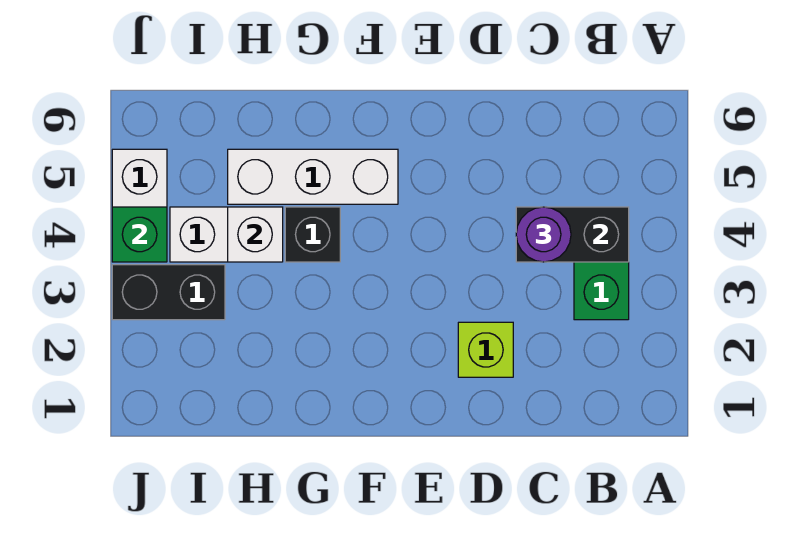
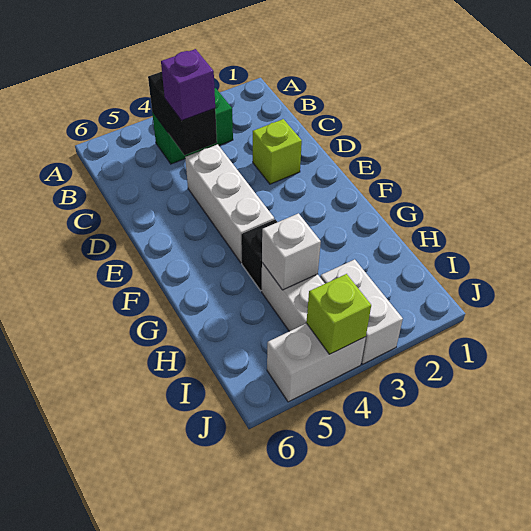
purple round brick C4 level 3 -> purple brick C4 level 3
white brick F5:H5 level 1 -> white brick D4:F4 level 1
black brick I3:J3 level 1 -> white brick I3:J3 level 1
green brick J4 level 2 -> lime brick J4 level 2

